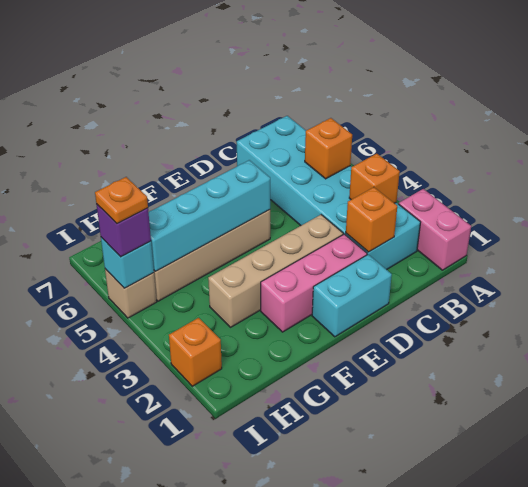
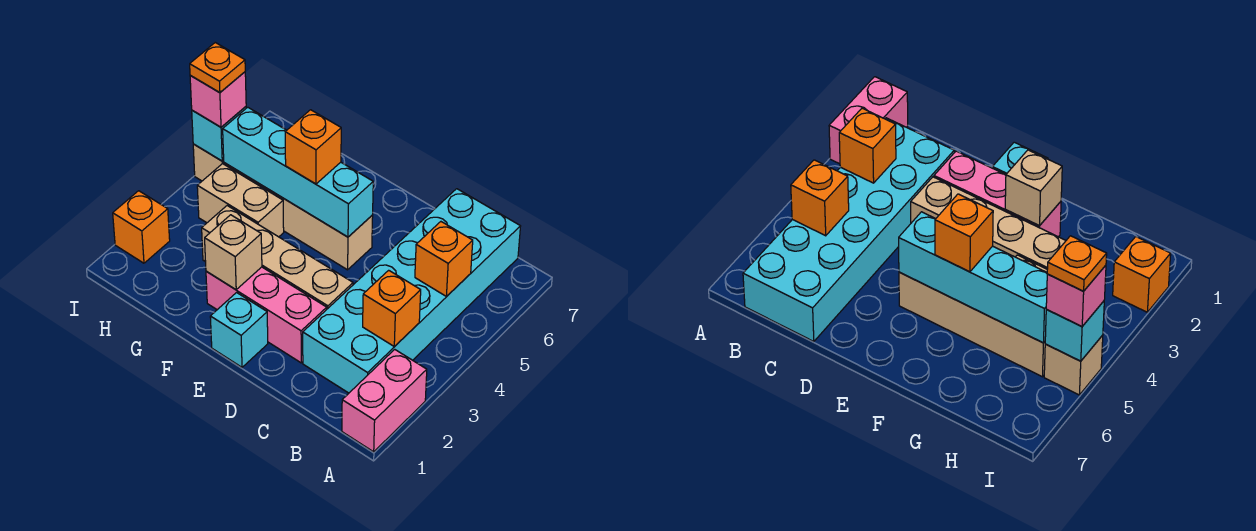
orange brick C2 level 2 -> orange brick F5 level 3
cyan brick D1:E1 level 1 -> cyan brick E1 level 1
none -> tan brick F2 level 2
none -> tan brick G4:H4 level 1
purple brick I5 level 3 -> pink brick I5 level 3

